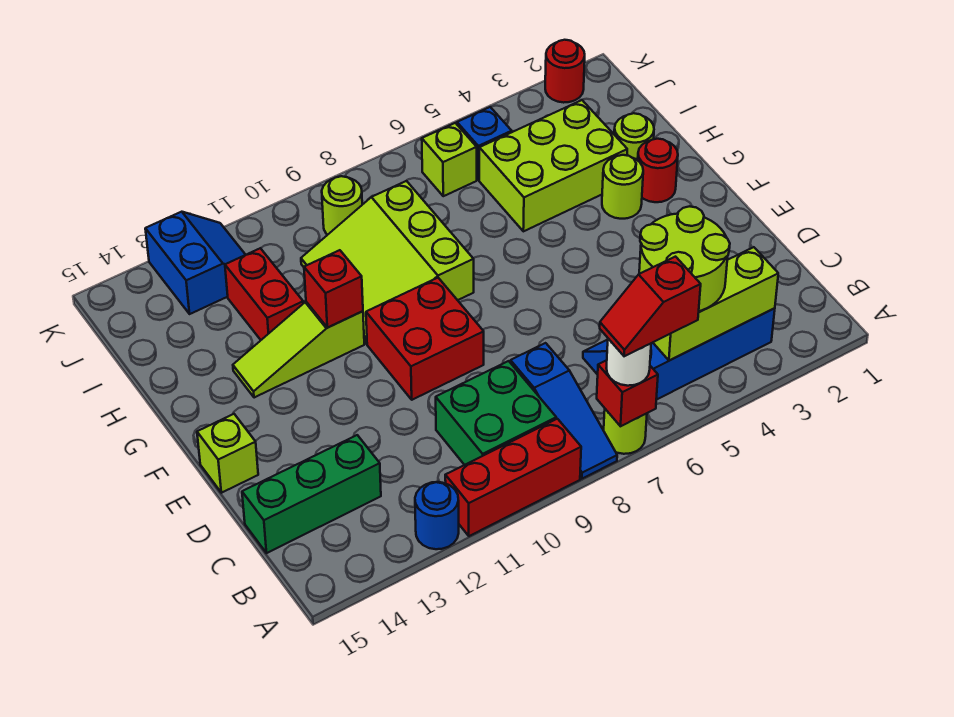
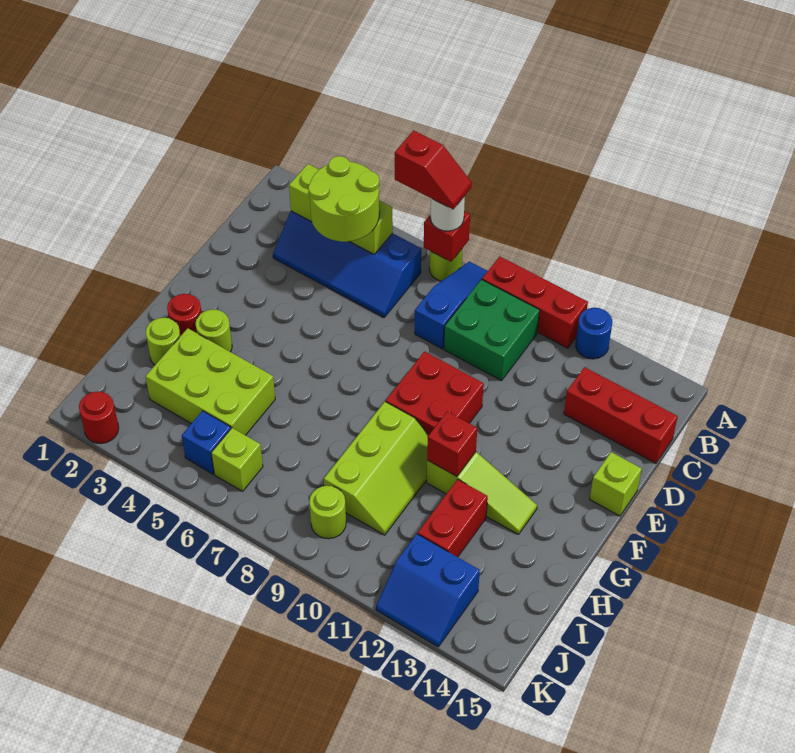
green brick C13:C15 level 1 -> red brick C13:C15 level 1
lime slope G8:I10 level 1 top 8 -> lime slope G9:I10 level 1 top 9
blue slope J12:K13 level 1 top 13 -> blue slope J12:K13 level 1 top J

